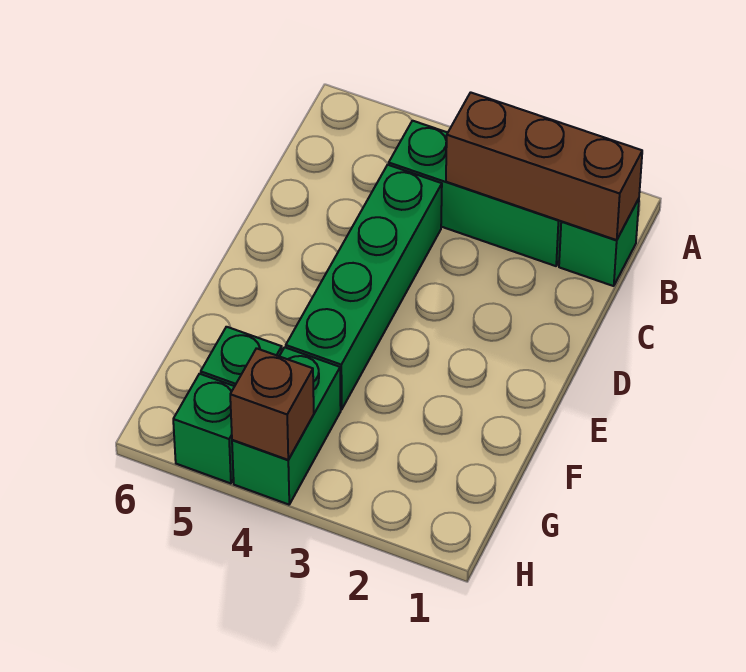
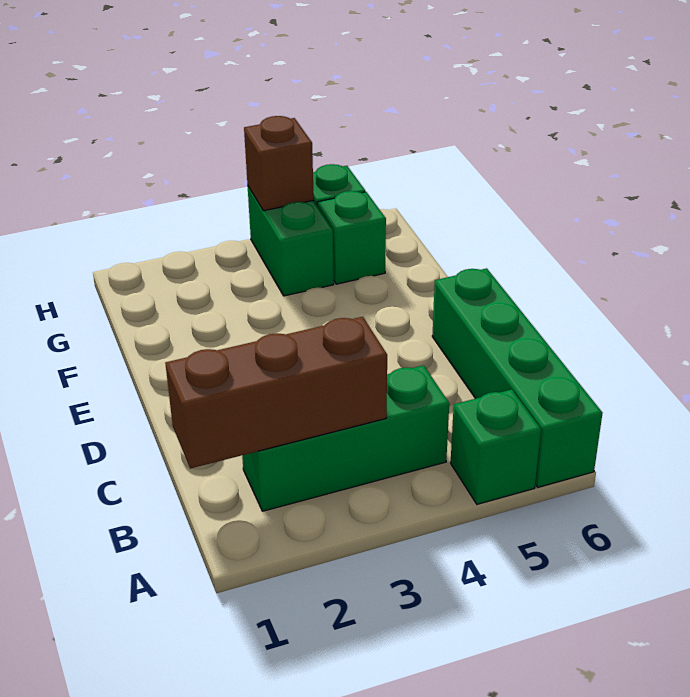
green brick B1 level 1 -> green brick A5 level 1
green brick C4:F4 level 1 -> green brick A6:D6 level 1

